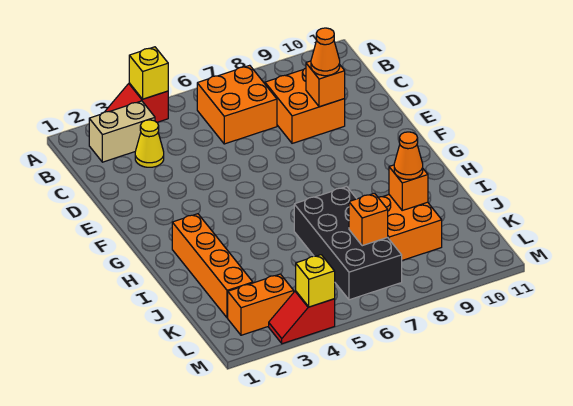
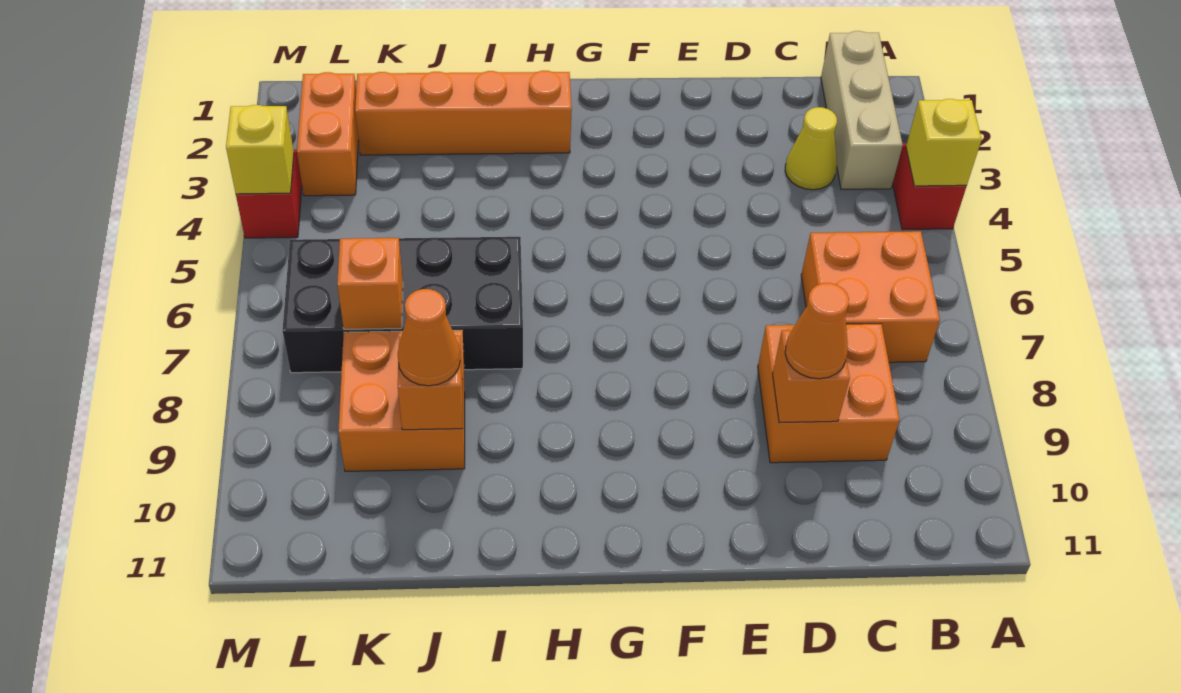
tan brick B2:B3 level 1 -> tan brick B1:B3 level 1

